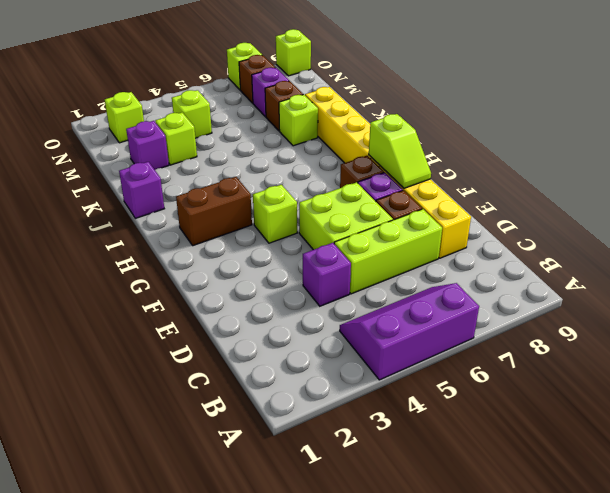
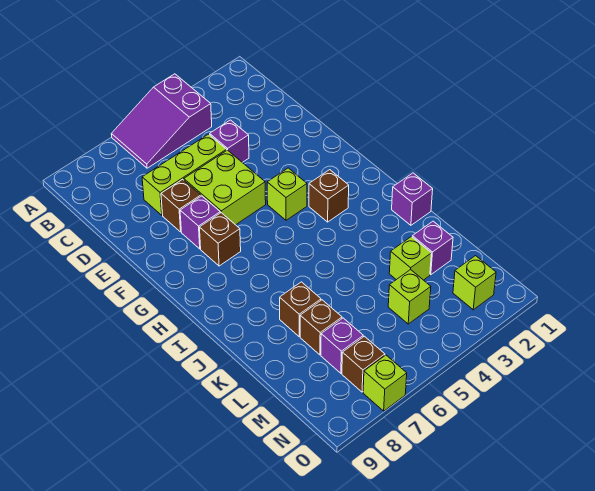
purple slope A4:B6 level 1 top A -> purple slope A4:B6 level 1 top 4
yellow brick D8:K8 level 1 -> none
lime slope F8:G8 level 2 top G -> none
brown brick H2:H3 level 1 -> brown brick H3 level 1
lime brick K7 level 1 -> brown brick K7 level 1
lime brick O9 level 1 -> none

